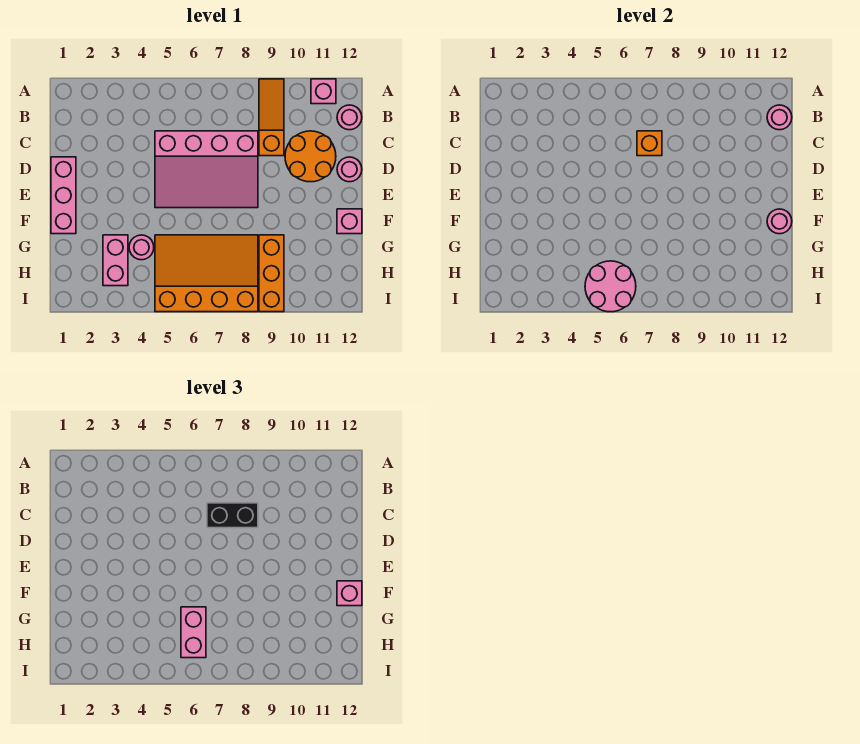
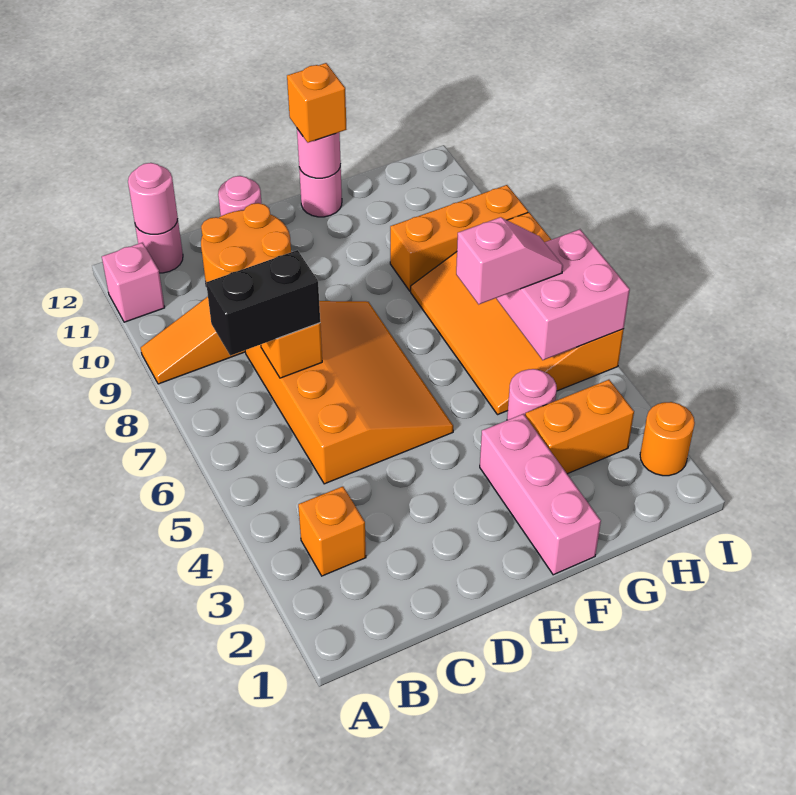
none -> orange brick B3 level 1
pink slope C5:E8 level 1 top C -> orange slope C5:E8 level 1 top C
black brick C7:C8 level 3 -> black brick B7:C7 level 3
pink brick D1:F1 level 1 -> pink brick F1:F3 level 1
pink brick F12 level 1 -> pink round brick F12 level 1
pink brick F12 level 3 -> orange brick F12 level 3
pink brick G3:H3 level 1 -> orange brick G3:H3 level 1
pink brick G6:H6 level 3 -> pink slope G6:H6 level 3 top G
pink round brick H5:I6 level 2 -> pink brick H5:I6 level 2
none -> orange round brick I2 level 1

